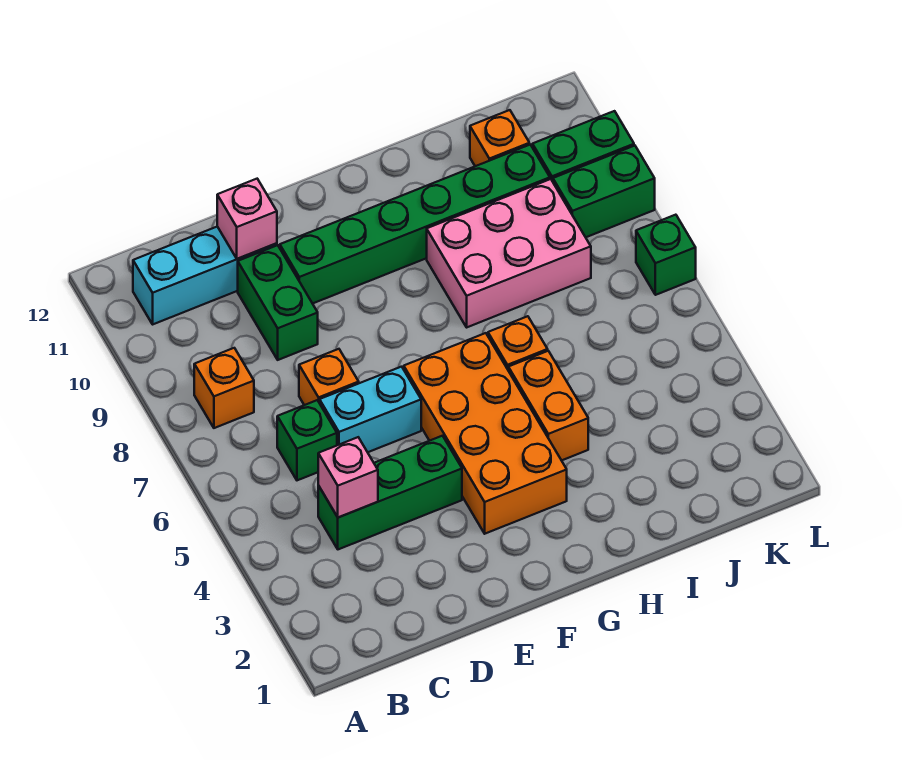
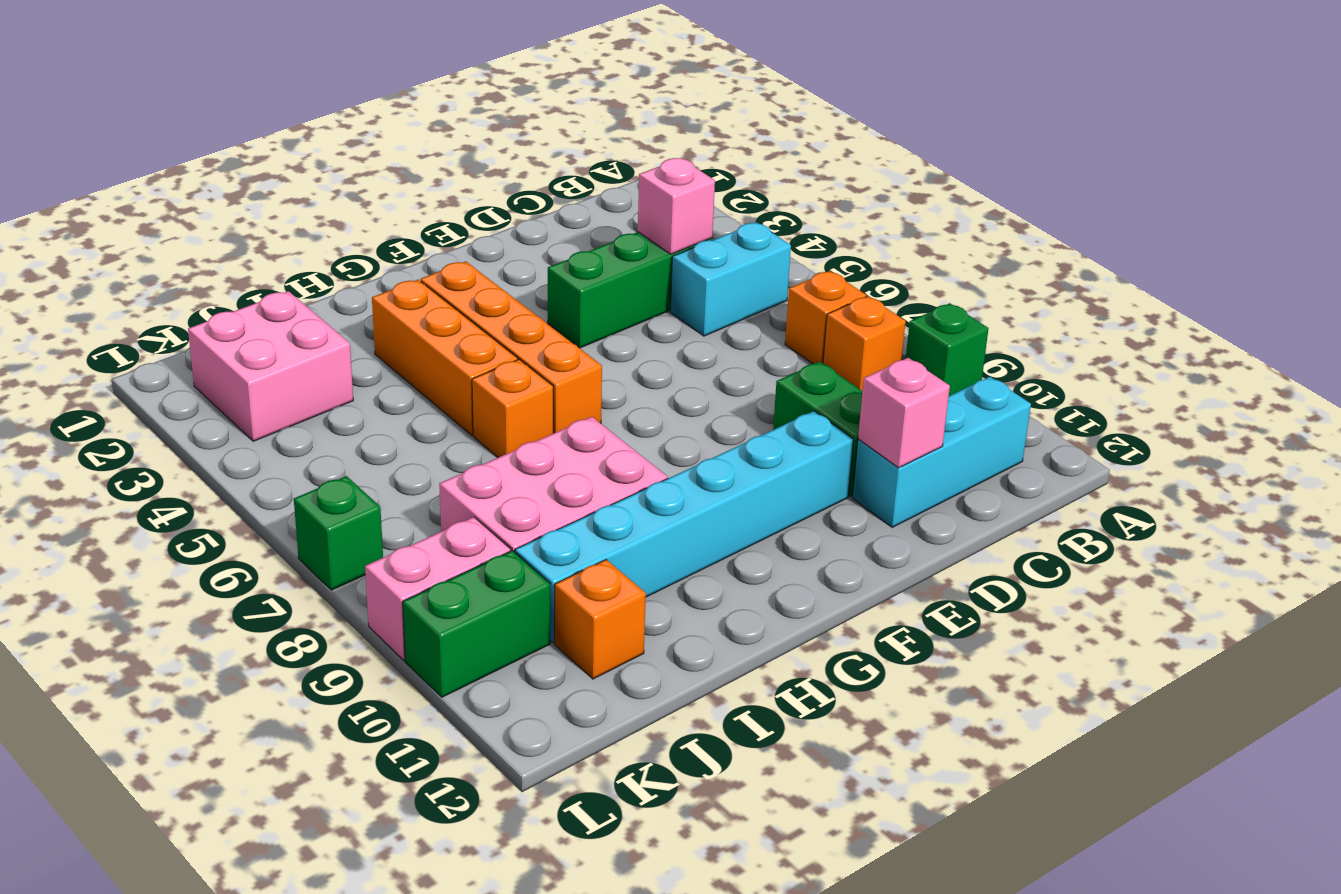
green brick C6 level 1 -> green brick A9 level 1
cyan brick D6:E6 level 1 -> cyan brick B5:C5 level 1
orange brick D7 level 1 -> orange brick B7 level 1
green brick E10:J10 level 1 -> cyan brick E10:J10 level 1
orange brick F3:G6 level 1 -> orange brick G3:G6 level 1
orange brick H4:H5 level 1 -> orange brick H3:H5 level 1
none -> pink brick J2:K3 level 1
green brick K9:L9 level 1 -> pink brick K9:L9 level 1

